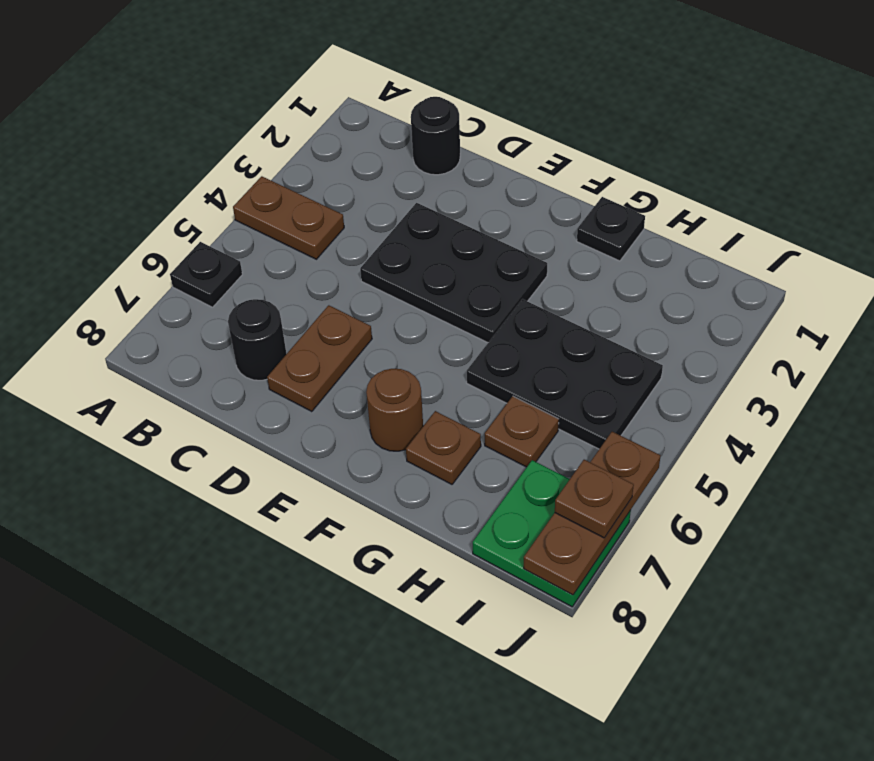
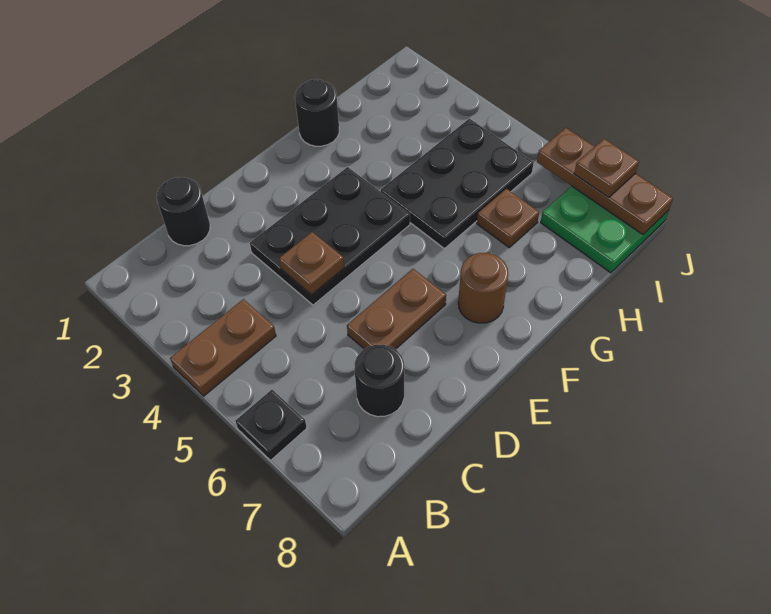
brown plate D6:D7 level 1 -> brown plate D6:E6 level 1
black plate G1 level 1 -> black round brick G1 level 1
brown plate G7 level 1 -> brown plate D4 level 2

